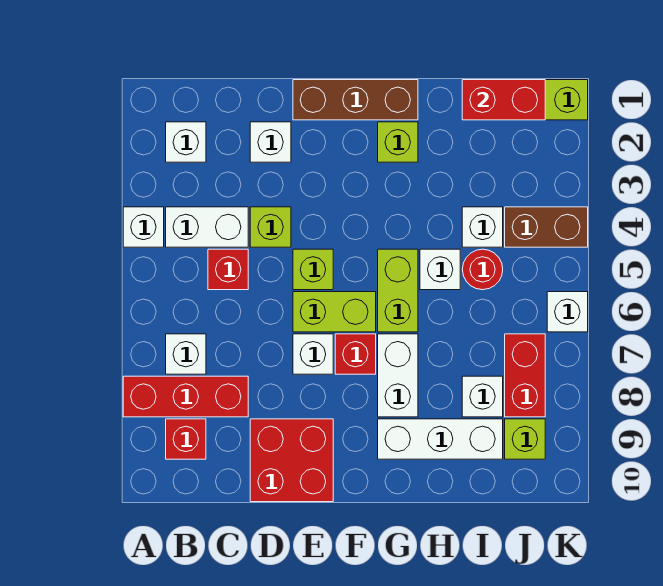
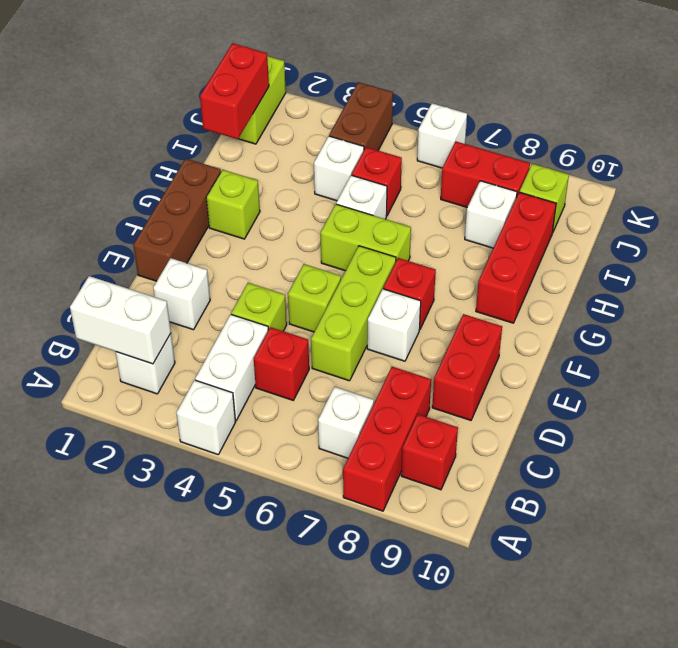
red brick D9:E10 level 1 -> red brick D9:E9 level 1
lime brick E6:F6 level 1 -> lime brick D6:F6 level 1
white brick G7:G8 level 1 -> white brick B1:B2 level 2
white brick G9:I9 level 1 -> red brick G9:I9 level 1
red round brick I5 level 1 -> red brick I5 level 1

